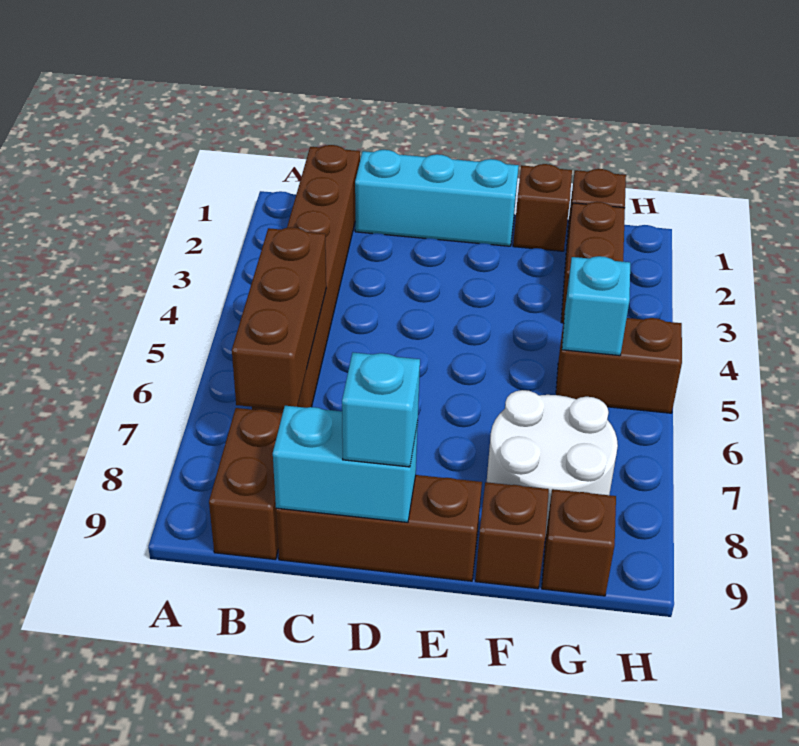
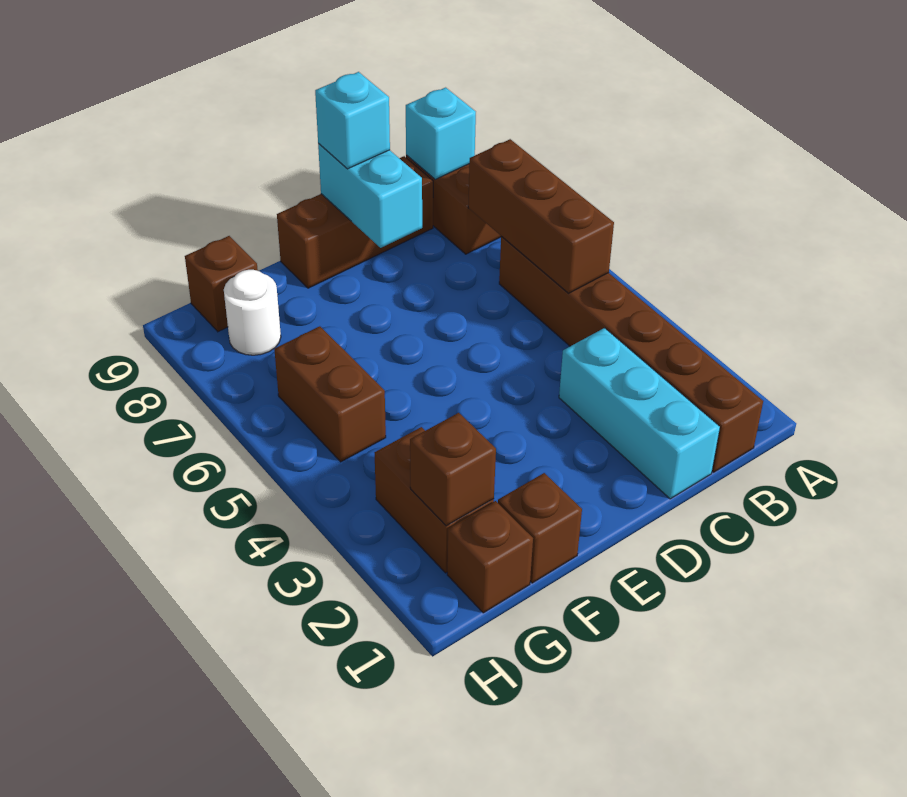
cyan brick C1:E1 level 1 -> cyan brick C1:C3 level 1
cyan brick C9:D9 level 2 -> cyan brick D8:D9 level 2
white round brick F7:G8 level 1 -> white round brick G8 level 1
brown brick F9 level 1 -> brown brick G2 level 2
brown brick G5:H5 level 1 -> brown brick G5:G6 level 1
cyan brick G5 level 2 -> cyan brick B9 level 2

